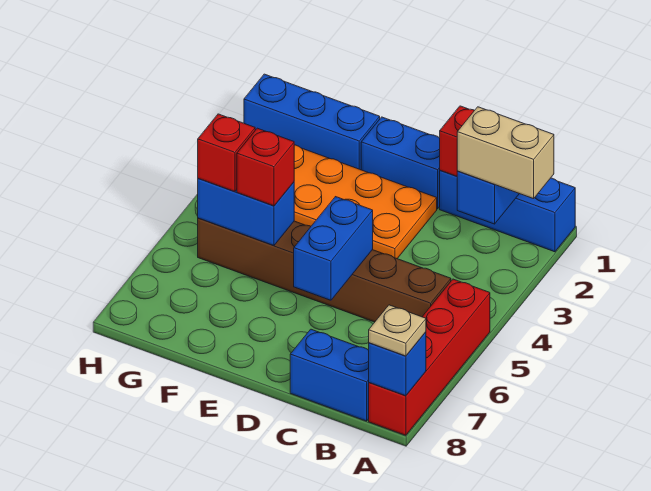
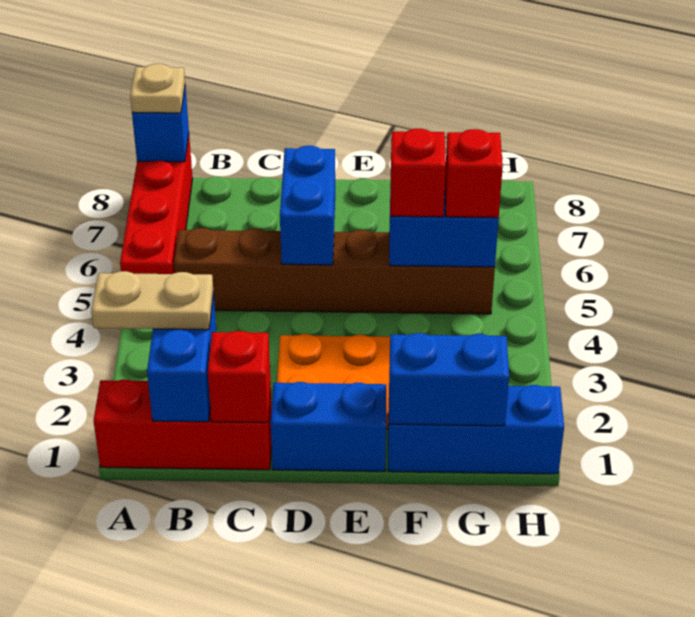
blue brick A1:C1 level 1 -> red brick A1:C1 level 1
tan brick A2:B2 level 3 -> tan plate A2:B2 level 3
blue brick B8:C8 level 1 -> blue brick F1:G1 level 2

